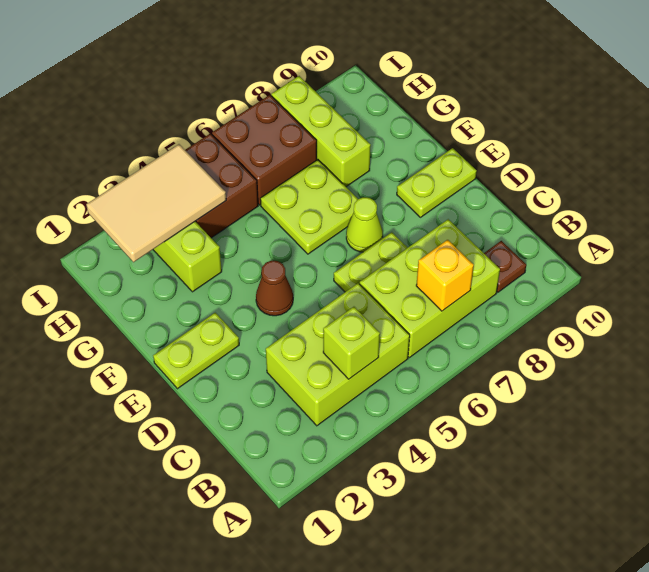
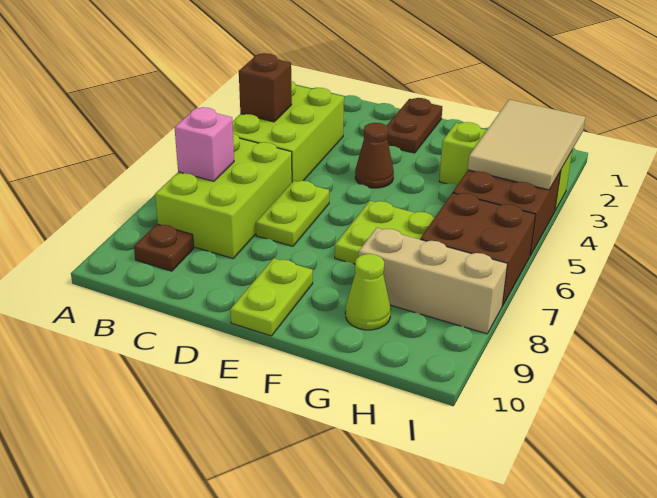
lime brick B4 level 2 -> brown brick B4 level 2
yellow brick B7 level 2 -> pink brick B7 level 2
lime plate E1:E2 level 1 -> brown plate E1:E2 level 1
lime cone E7 level 1 -> lime cone G9 level 1
lime brick G8:I8 level 1 -> tan brick G8:I8 level 1

